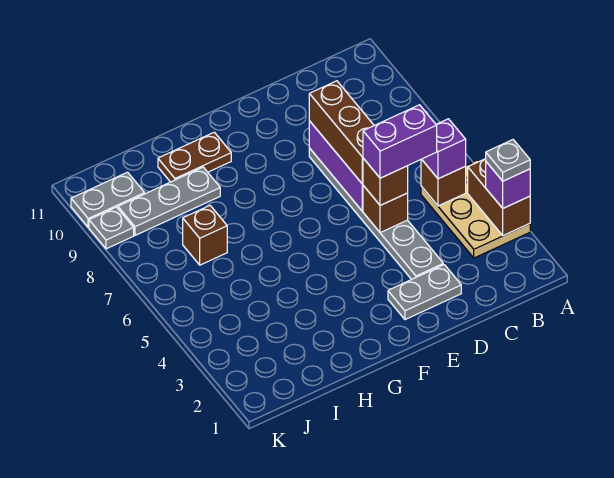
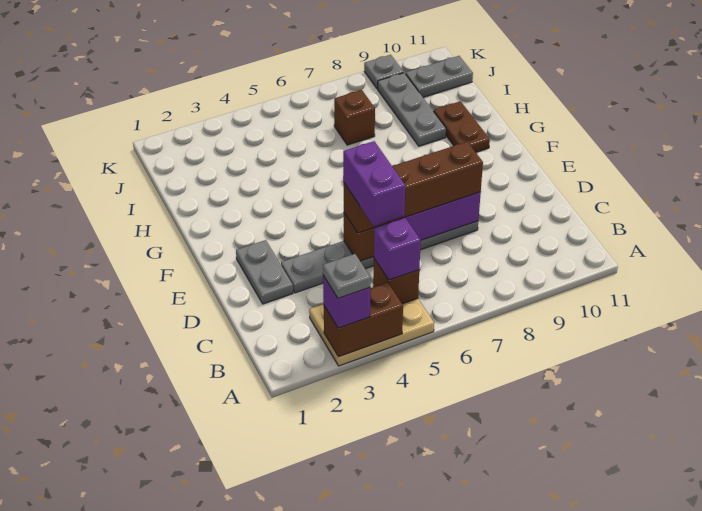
grey plate J10:K10 level 1 -> grey plate J10:J11 level 1

